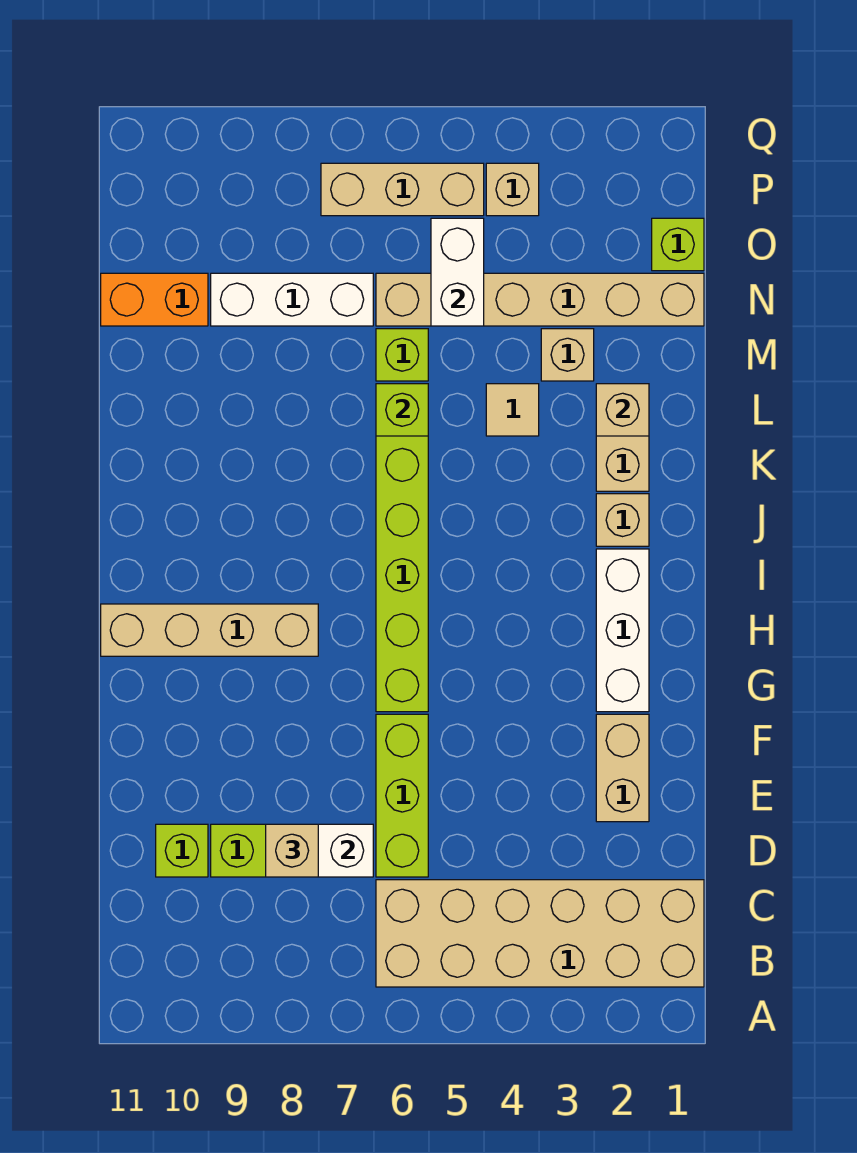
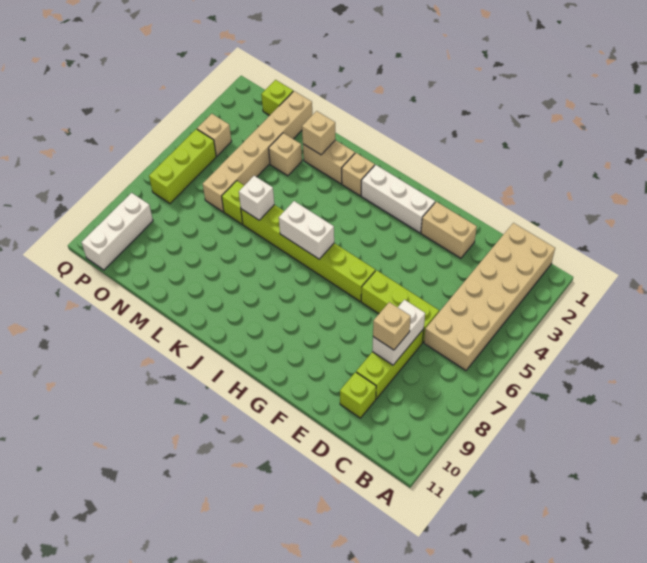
tan brick H8:H11 level 1 -> none
tan tile L4 level 1 -> none
lime brick L6 level 2 -> white brick L6 level 2
white brick N5:O5 level 2 -> white brick I6:J6 level 2
white brick N7:N9 level 1 -> white brick P9:P11 level 1
orange brick N10:N11 level 1 -> none
tan brick P5:P7 level 1 -> lime brick P5:P7 level 1

